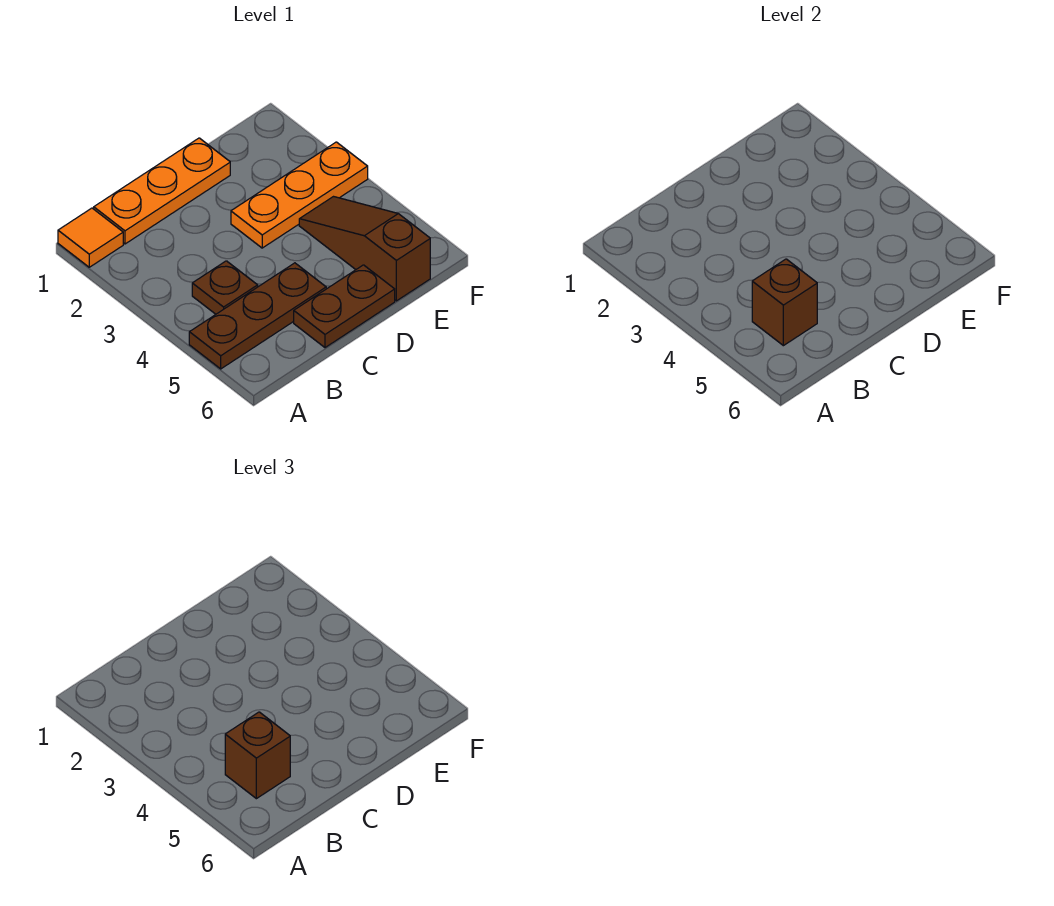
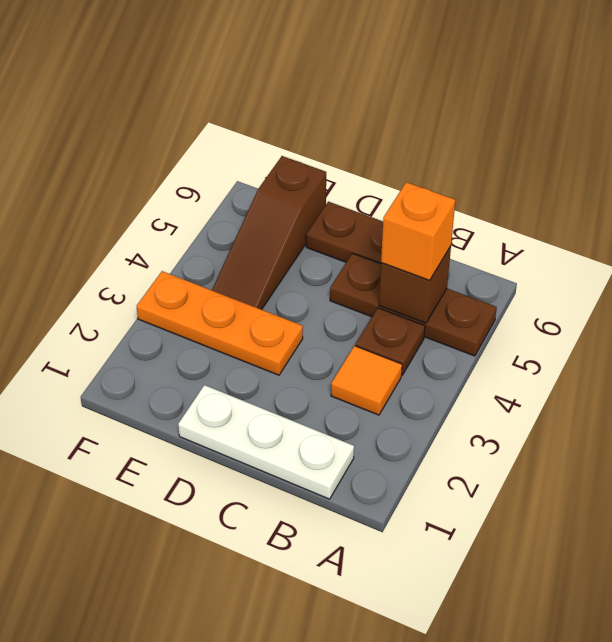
orange tile A1 level 1 -> orange tile B3 level 1
orange plate B1:D1 level 1 -> white plate B1:D1 level 1
brown brick B5 level 3 -> orange brick B5 level 3

